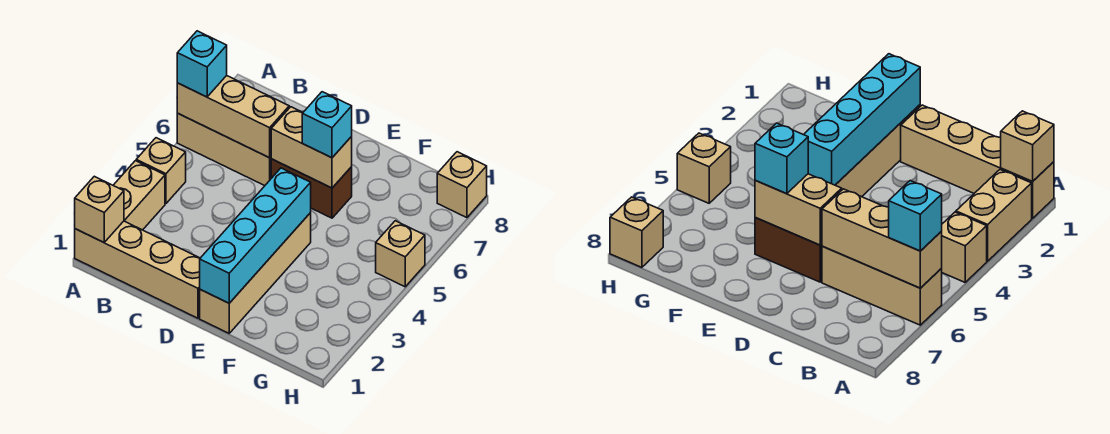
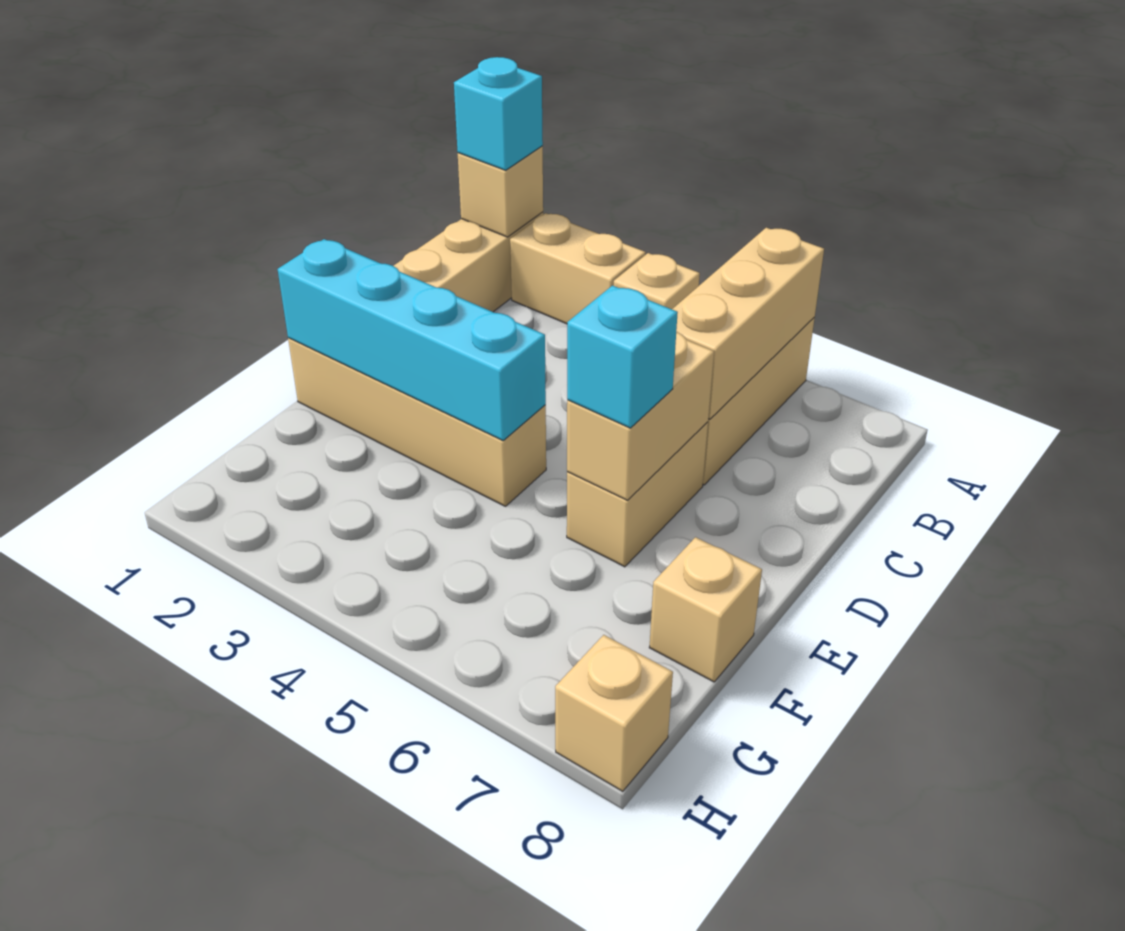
cyan brick A6 level 3 -> cyan brick A1 level 3
brown brick D6:E6 level 1 -> tan brick D6:E6 level 1
tan brick H5 level 1 -> tan brick F8 level 1

